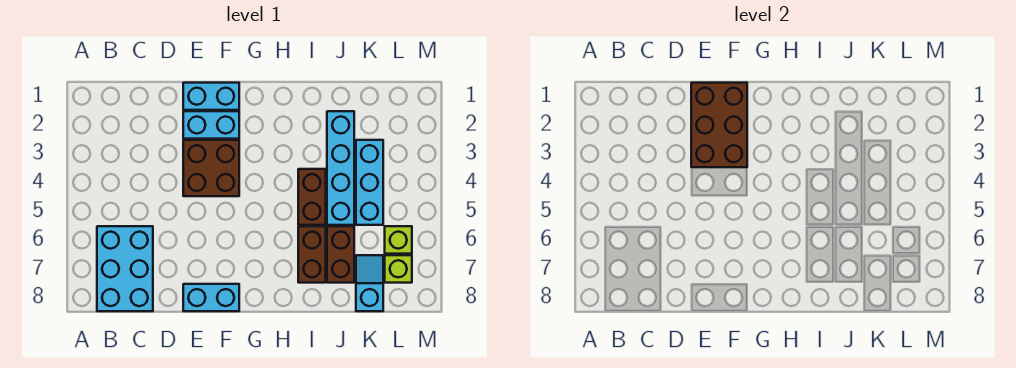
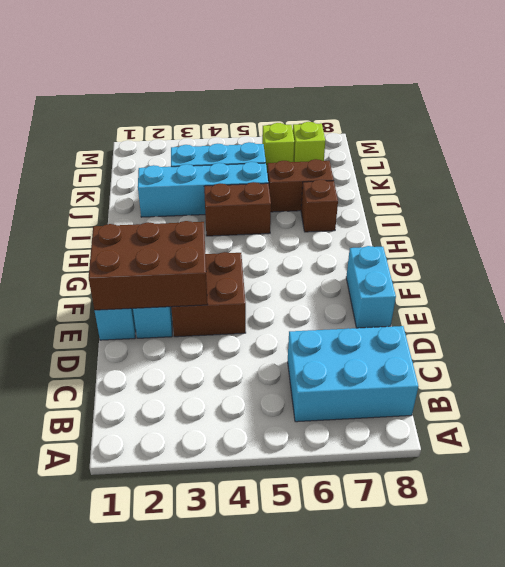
brown brick I6:I7 level 1 -> brown brick I7 level 1
cyan slope K7:K8 level 1 top 8 -> none

